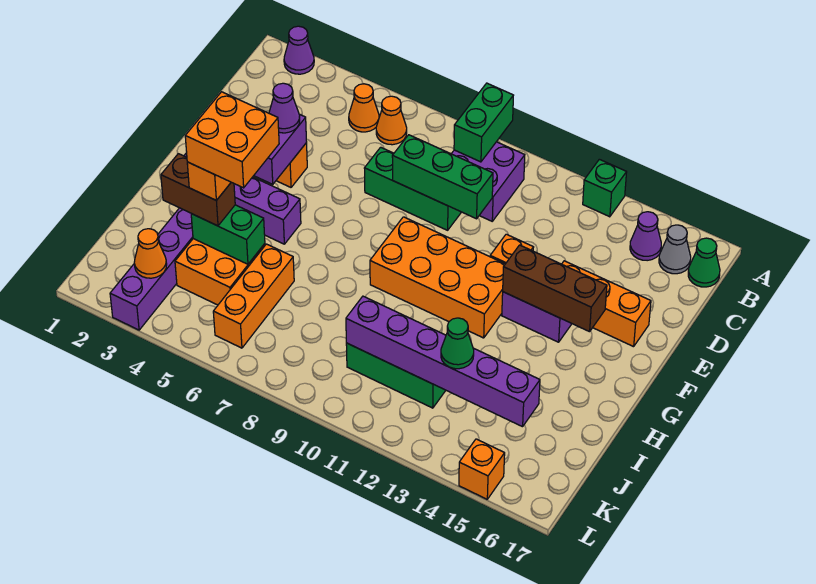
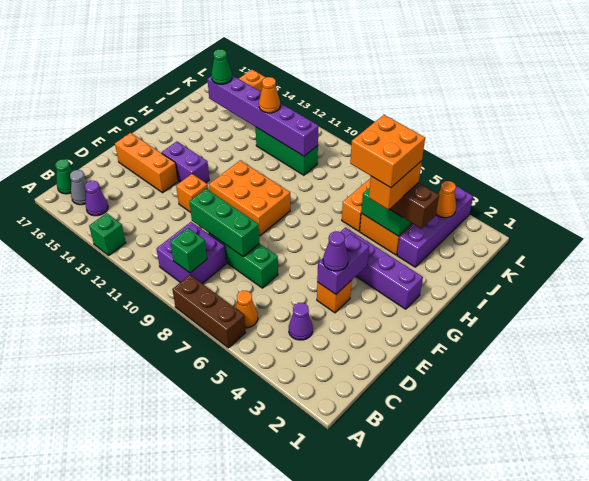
purple cone A2 level 1 -> purple cone C4 level 1
green brick A9:B9 level 2 -> green brick B9 level 2
orange cone B5 level 1 -> orange cone J12 level 3
orange brick F9:G12 level 1 -> orange brick F9:G11 level 1
brown brick F13:F15 level 2 -> brown brick A6:A8 level 1
green cone J13 level 3 -> green cone J15 level 3

